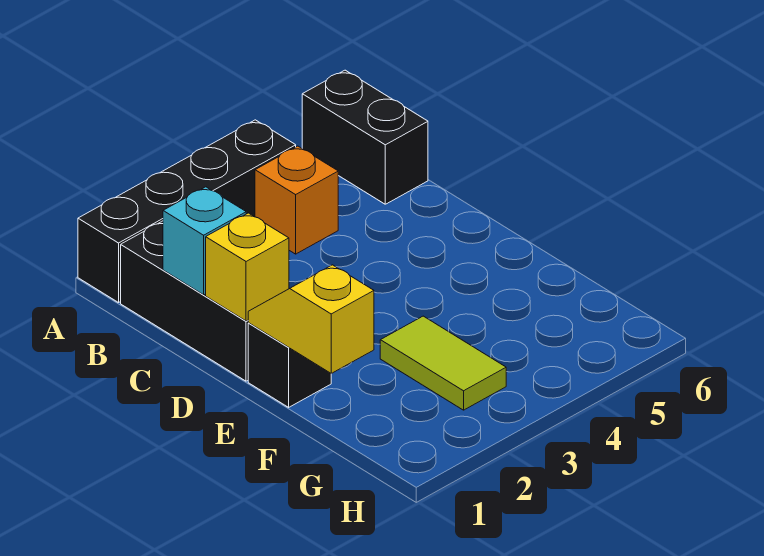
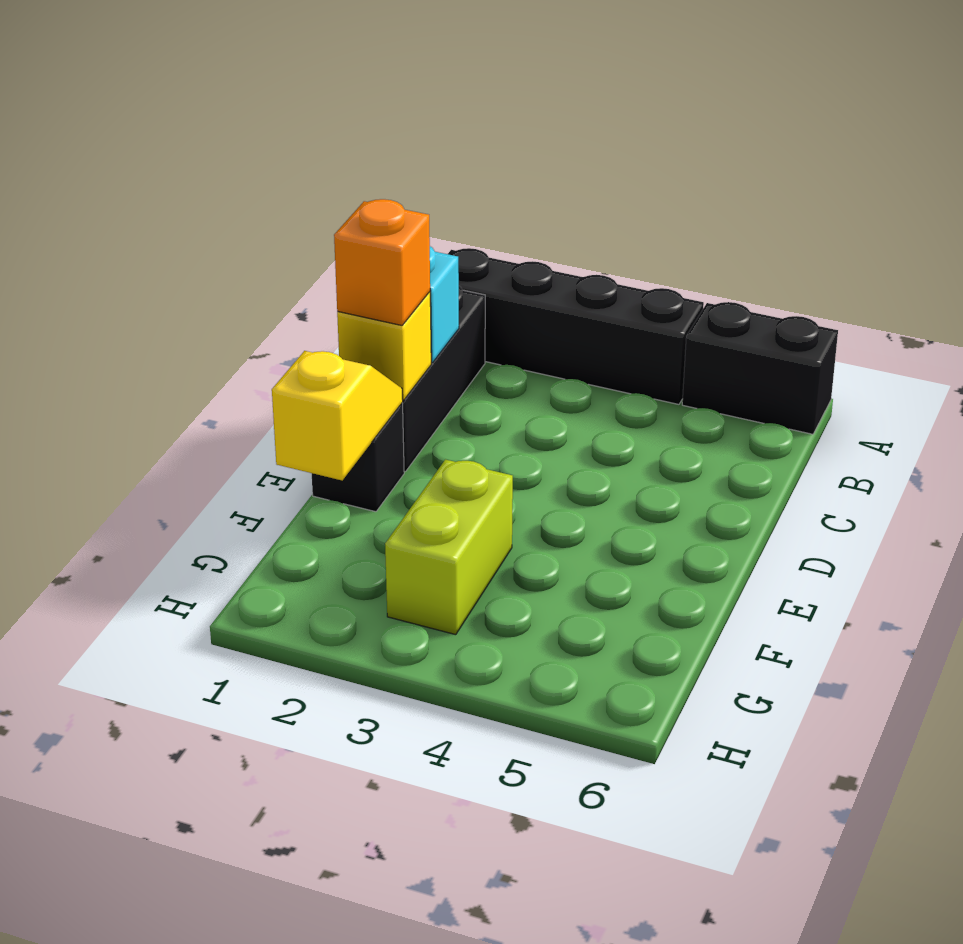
black brick A6:B6 level 1 -> black brick A5:A6 level 1
orange brick B4 level 1 -> orange brick D1 level 3
lime tile F3:G3 level 1 -> lime brick F3:G3 level 1

